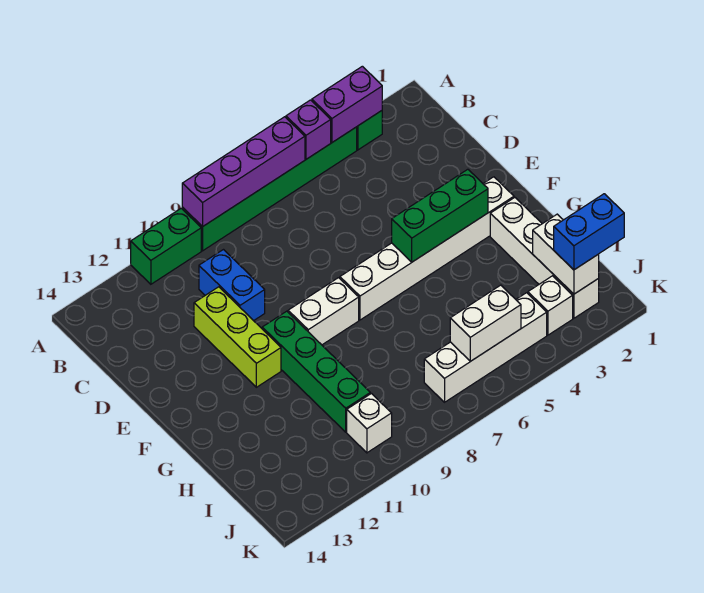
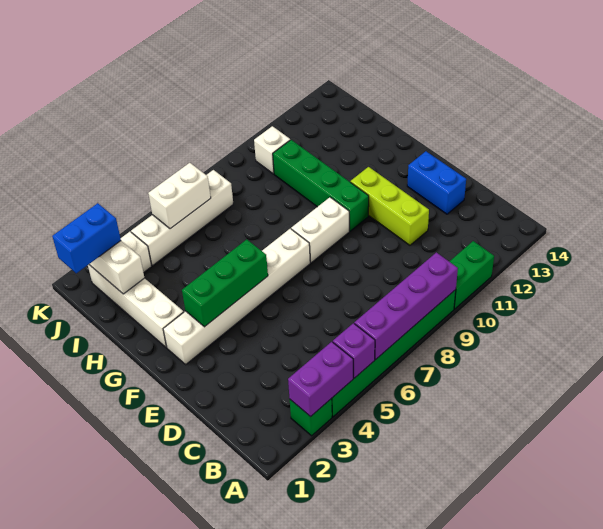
blue brick C10:D10 level 1 -> blue brick D13:E13 level 1

